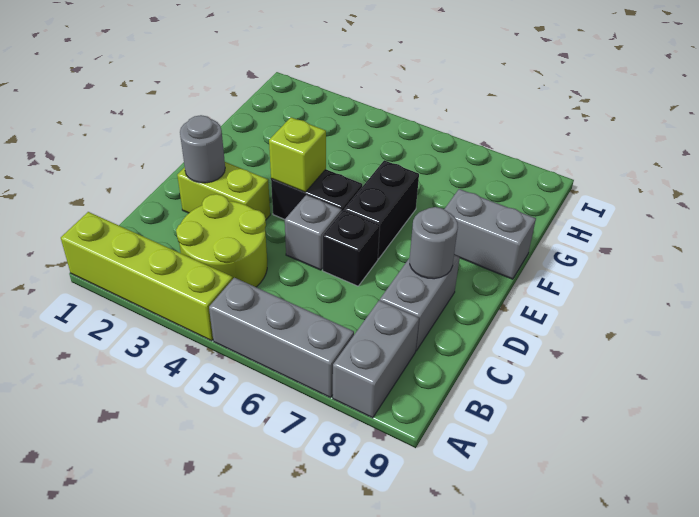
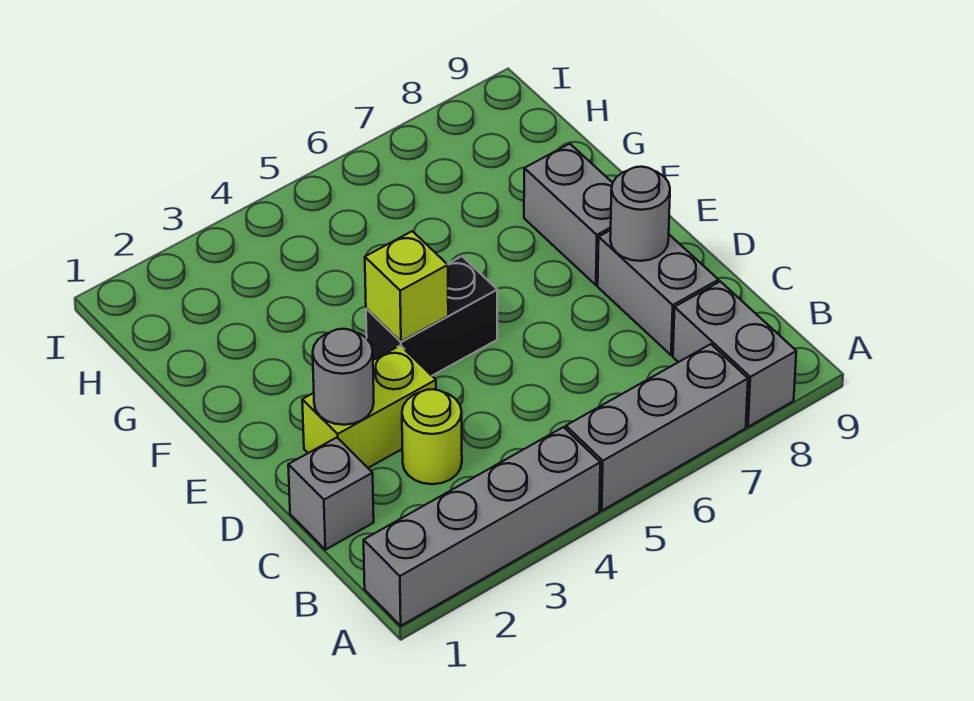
lime brick A1:A4 level 1 -> grey brick A1:A4 level 1
lime round brick B3:C4 level 1 -> lime round brick C3 level 1
grey brick D5 level 1 -> grey brick C1 level 1
black brick D6 level 1 -> none
black brick E6:F6 level 1 -> none
grey brick F8:F9 level 1 -> grey brick E8:F8 level 1

